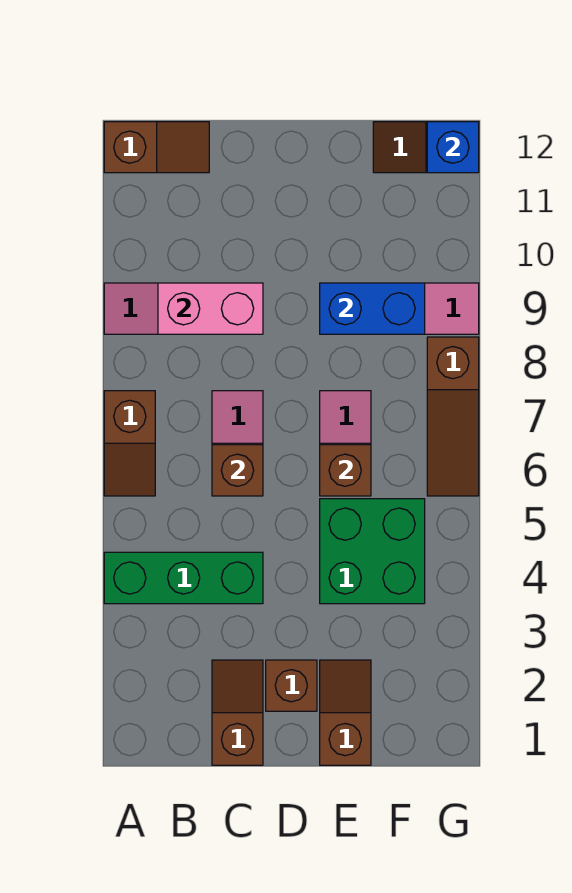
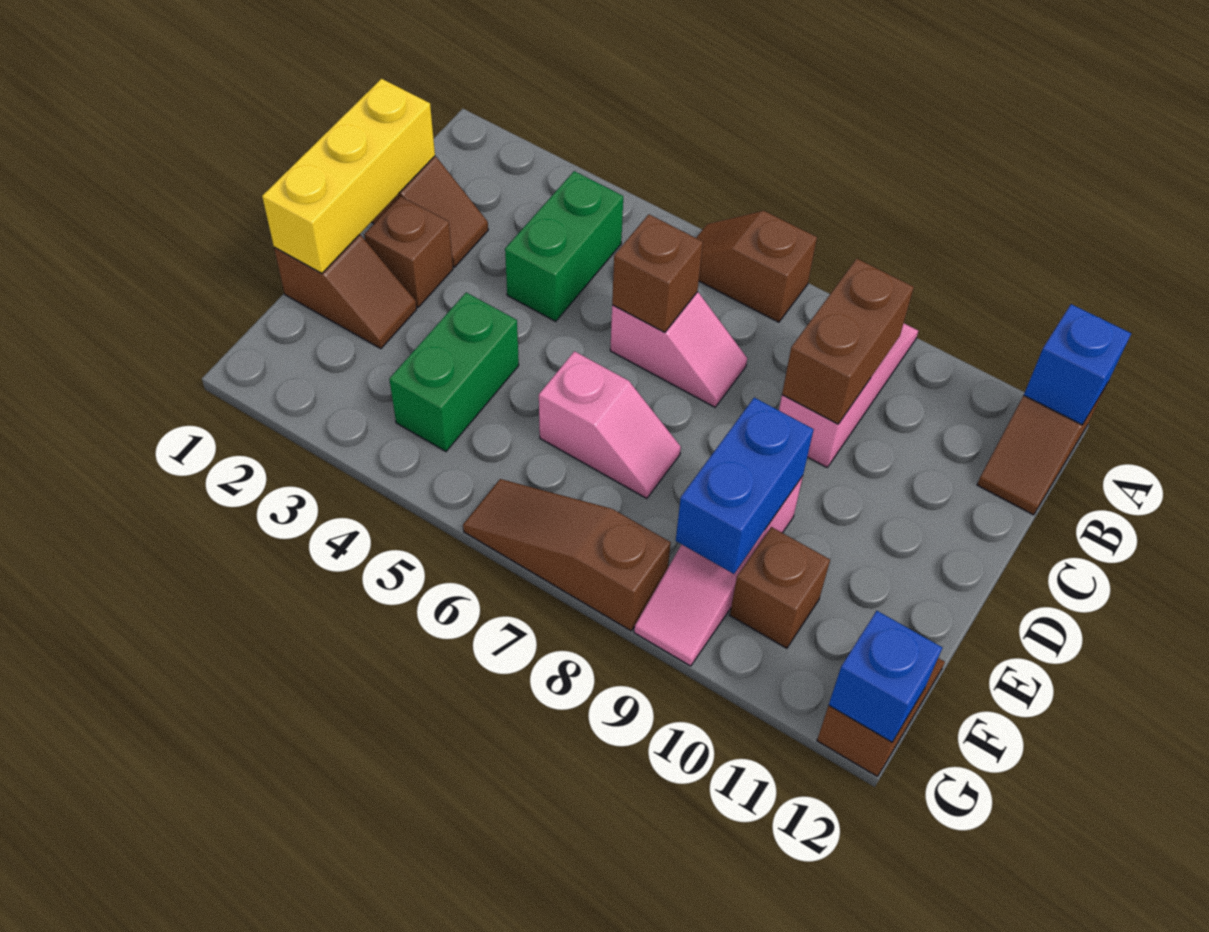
green brick A4:C4 level 1 -> green brick B4:C4 level 1
none -> blue brick A12 level 2
pink brick B9:C9 level 2 -> brown brick B9:C9 level 2
none -> yellow brick C1:E1 level 2
green brick E4:F5 level 1 -> green brick E4:F4 level 1
brown brick E6 level 2 -> brown brick F10 level 1

